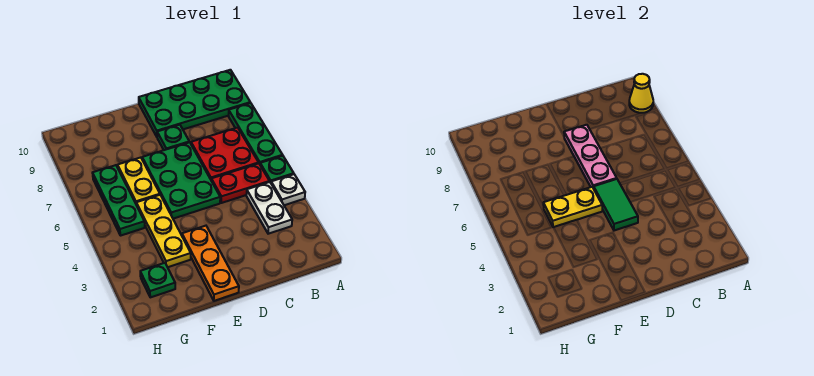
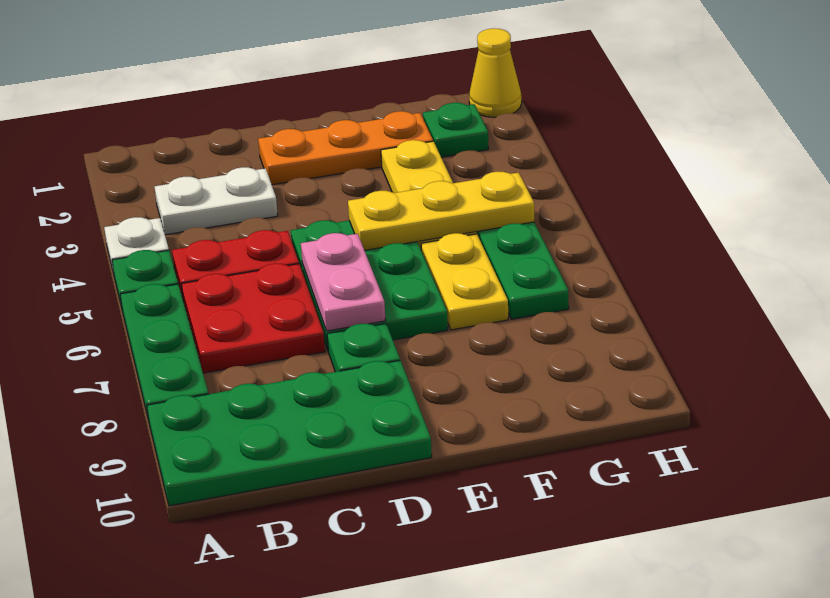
yellow cone A9 level 2 -> yellow cone H1 level 1
white plate B3:B4 level 1 -> white plate B3:C3 level 1
green tile D4:D5 level 2 -> none
pink plate D6:D8 level 2 -> pink plate D6:D7 level 2
orange plate E1:E3 level 1 -> orange plate D2:F2 level 1
yellow plate E5:F5 level 2 -> yellow plate E5:G5 level 2

